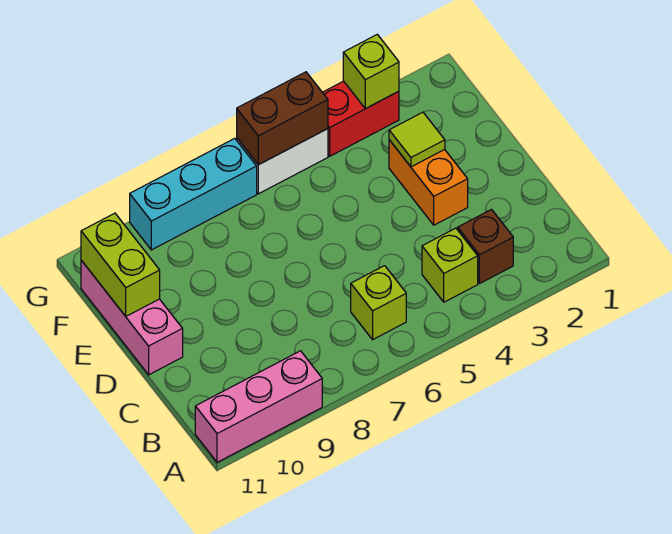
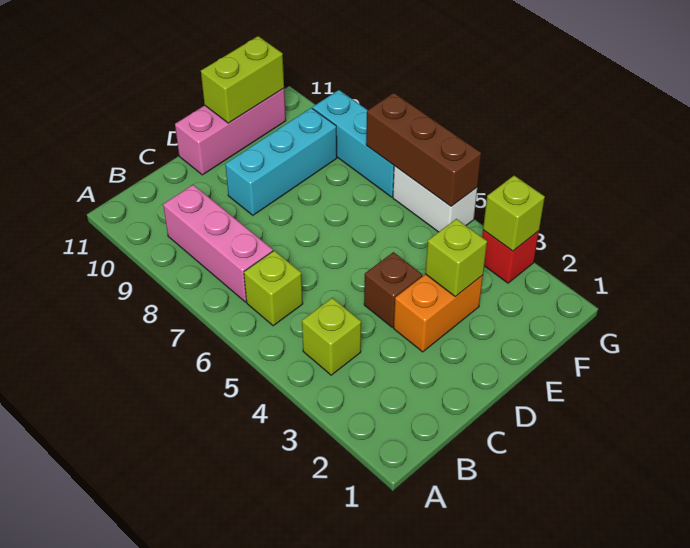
pink brick A9:A11 level 1 -> pink brick B7:B9 level 1
brown brick B3 level 1 -> brown brick D4 level 1
none -> cyan brick D9:F9 level 1
lime tile E3 level 2 -> lime brick E3 level 2
red brick G3:G4 level 1 -> red brick G3 level 1
brown brick G5:G6 level 2 -> brown brick G5:G7 level 2

